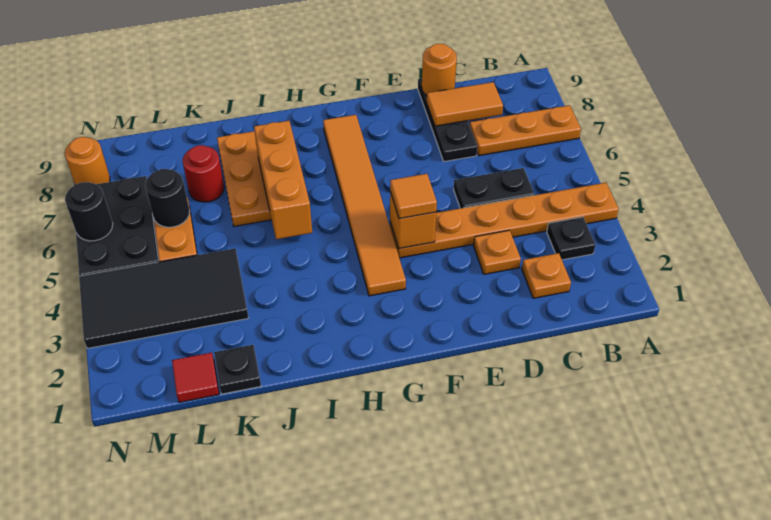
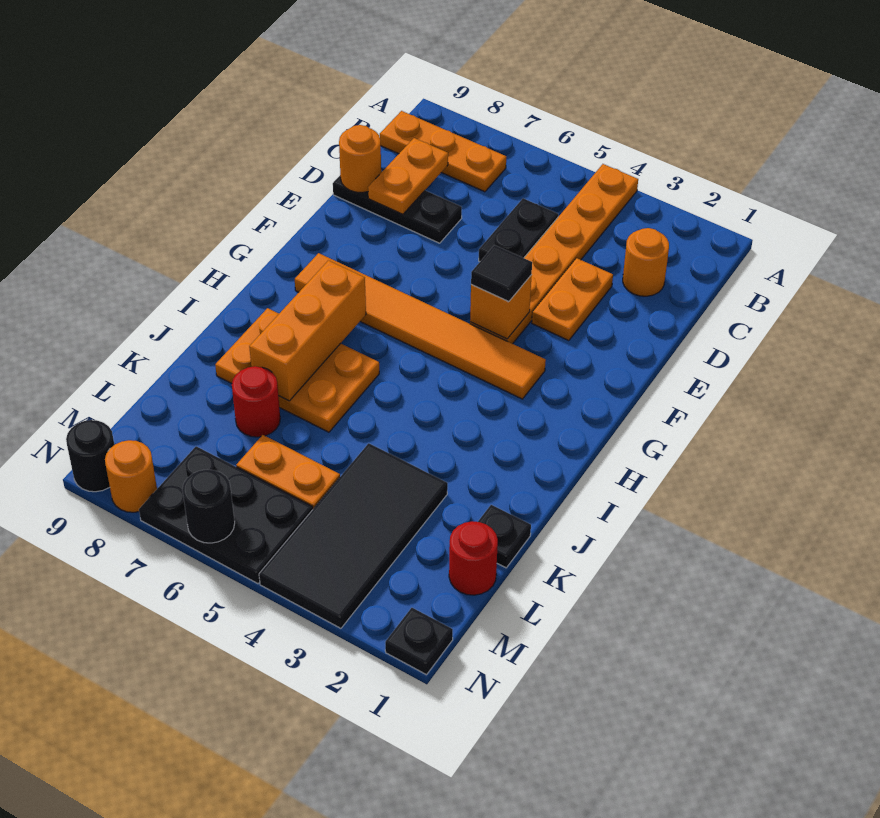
orange plate A7:C7 level 1 -> orange plate B7:B9 level 1
black plate B3 level 1 -> black plate N1 level 1
orange plate C2 level 1 -> orange round brick C2 level 1
orange tile C8:D8 level 2 -> orange plate C8:D8 level 2
orange plate D3 level 1 -> orange plate D3:E3 level 1
orange tile F4 level 3 -> black tile F4 level 3
orange brick I5:I7 level 2 -> orange brick H7:J7 level 2
red tile L1 level 1 -> red round brick L1 level 1
black round brick L6 level 2 -> black round brick N9 level 1

